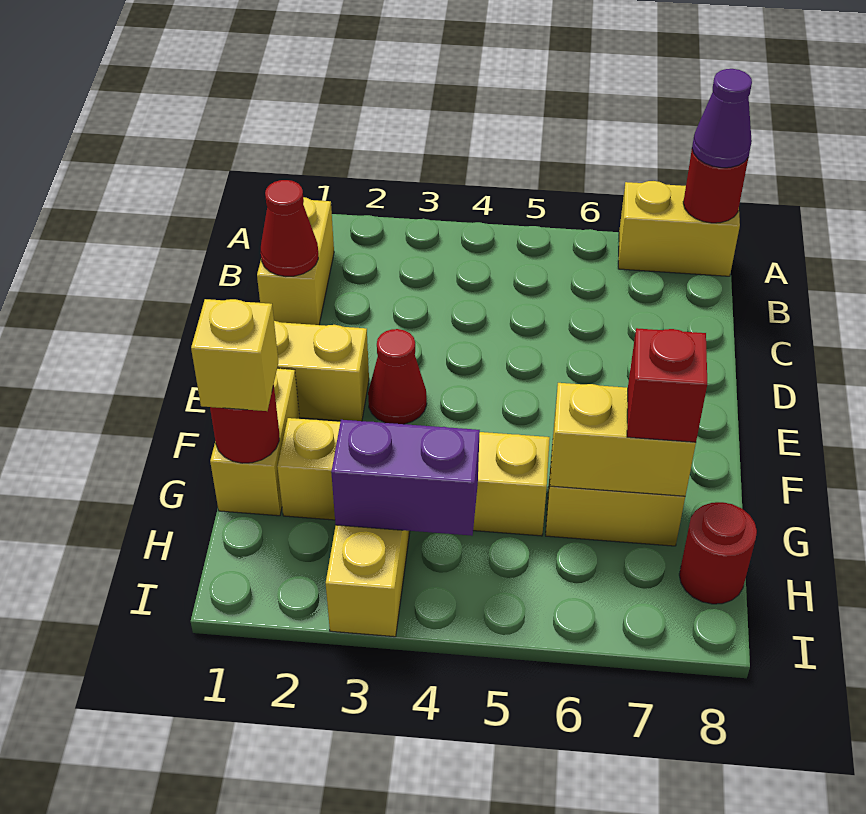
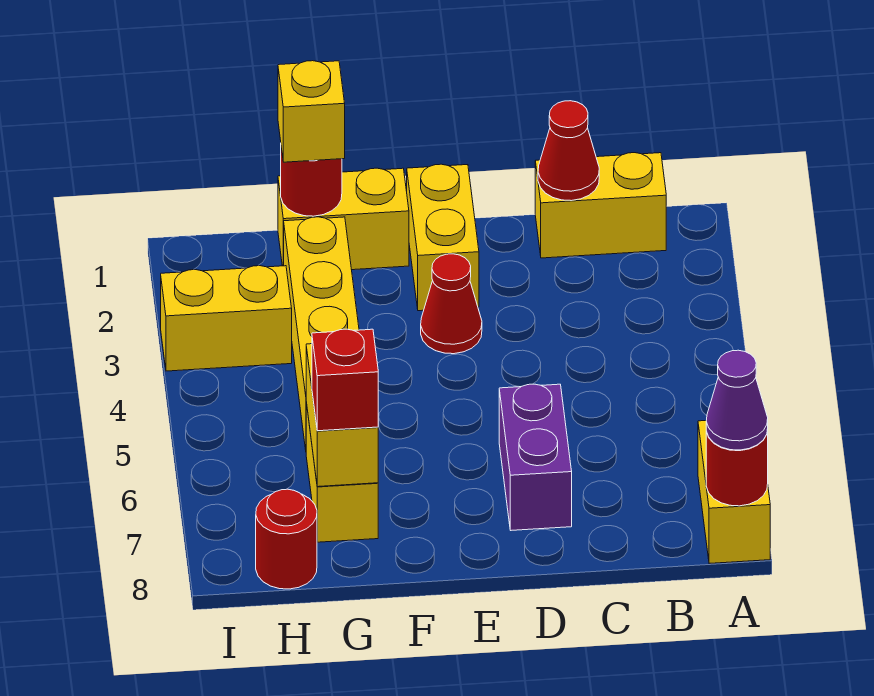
purple brick H3:H4 level 2 -> purple brick D6:D7 level 1

